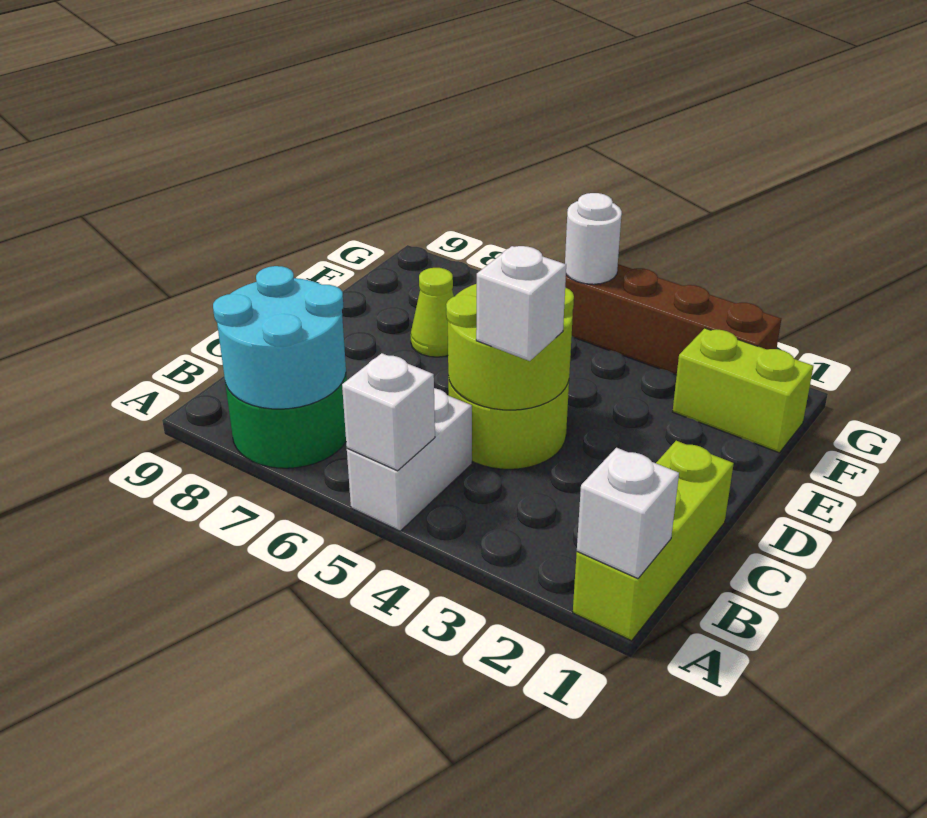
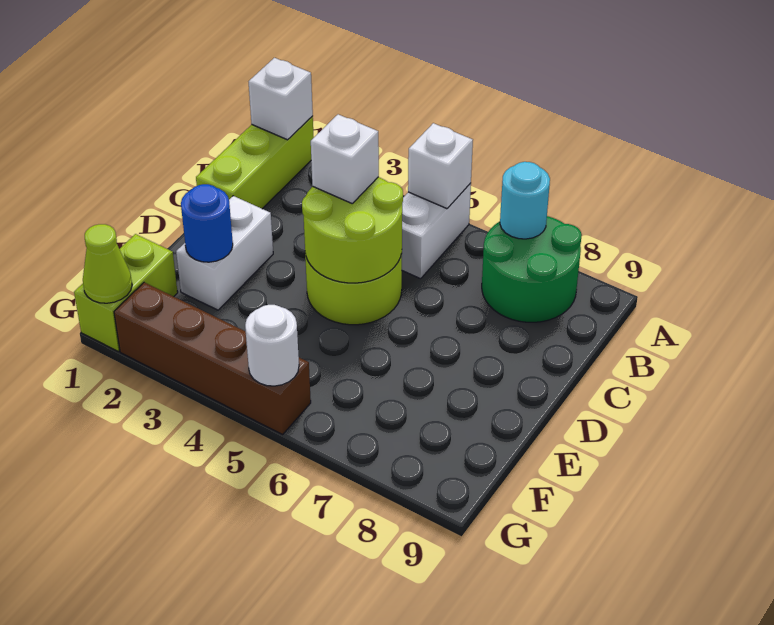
cyan round brick A7:B8 level 2 -> cyan round brick A7 level 2
none -> white brick D2:E2 level 1
none -> blue round brick E2 level 2
lime cone E7 level 1 -> lime cone G1 level 2
lime brick F1:F2 level 1 -> lime brick F1:G1 level 1

